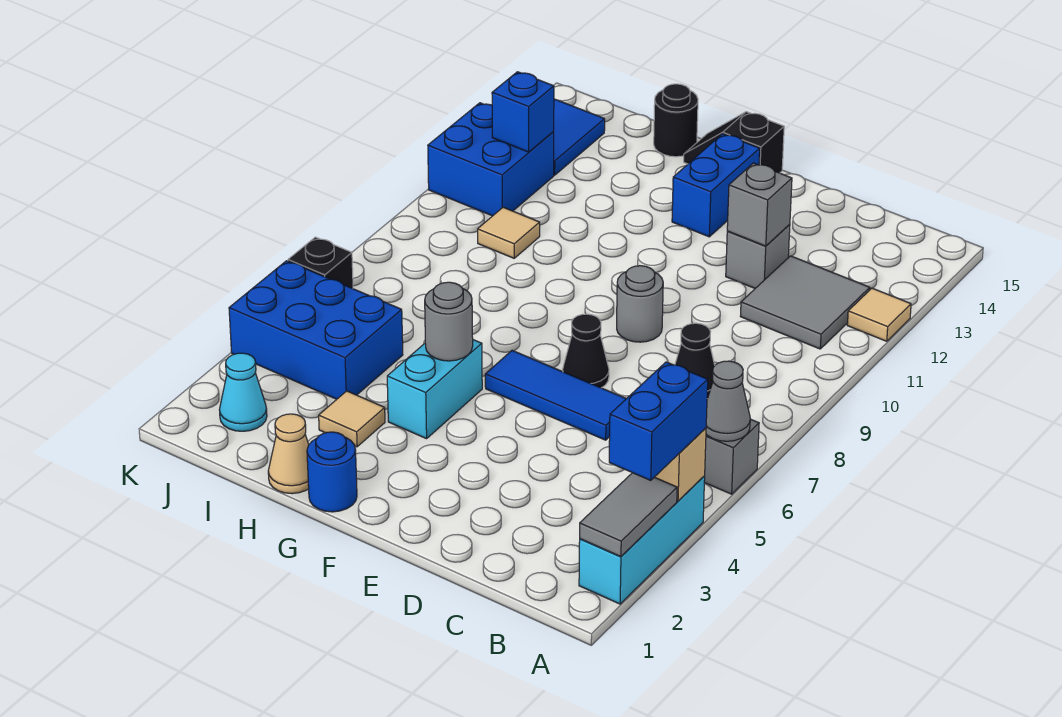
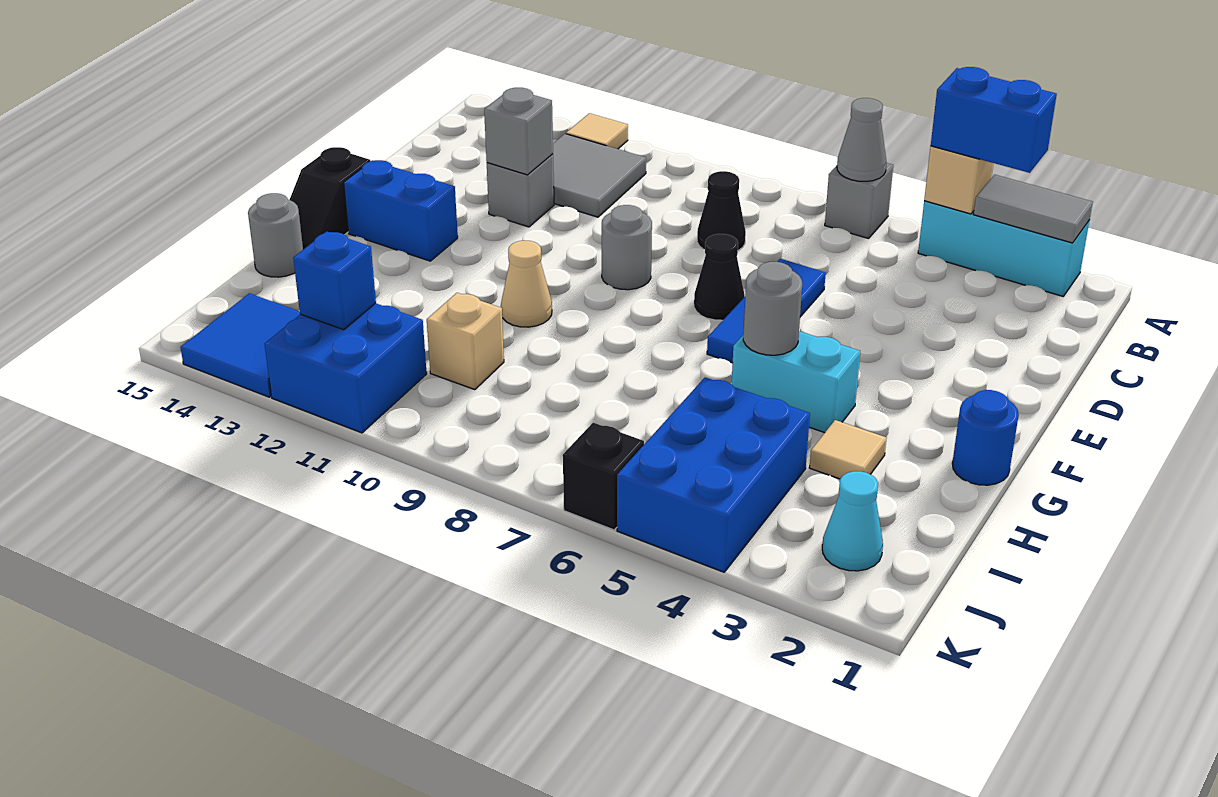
tan cone H1 level 1 -> tan cone G10 level 1
black round brick H15 level 1 -> grey round brick H15 level 1
tan tile I10 level 1 -> tan brick I10 level 1

